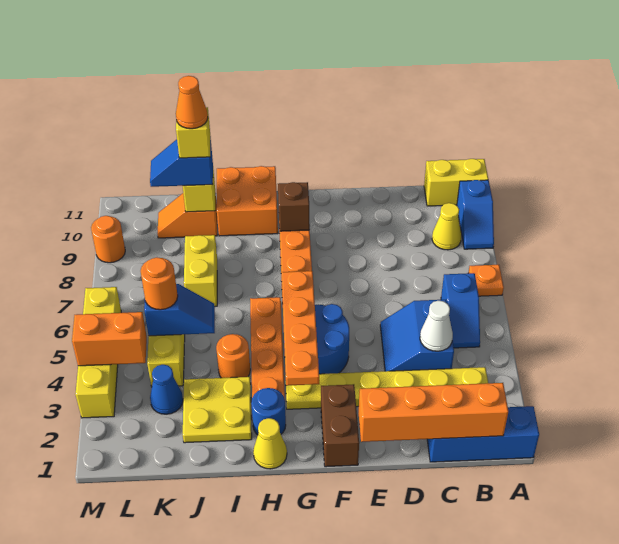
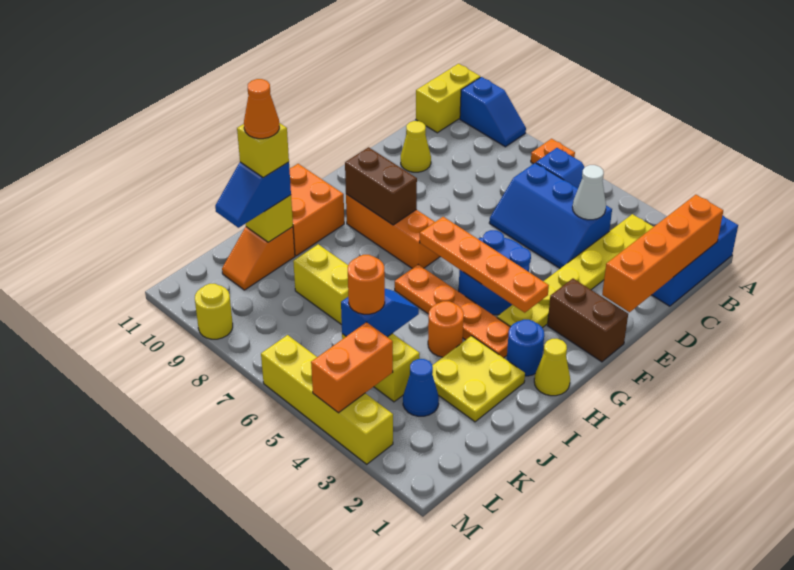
yellow cone B9 level 1 -> yellow cone D10 level 1
blue slope C4:D5 level 1 top C -> blue slope C4:D6 level 1 top C
brown brick G9 level 2 -> brown brick G8:G9 level 2
orange round brick M9 level 1 -> yellow round brick M9 level 1

